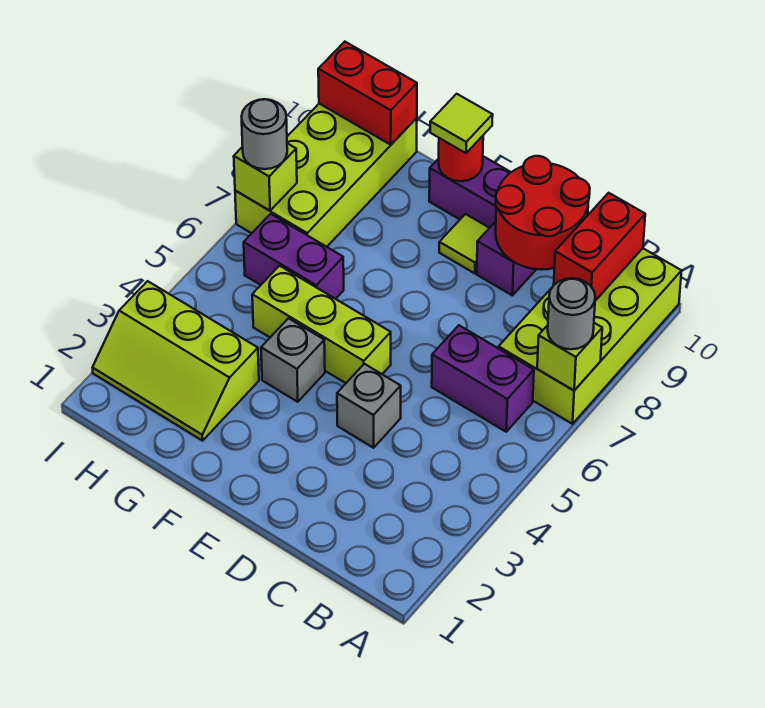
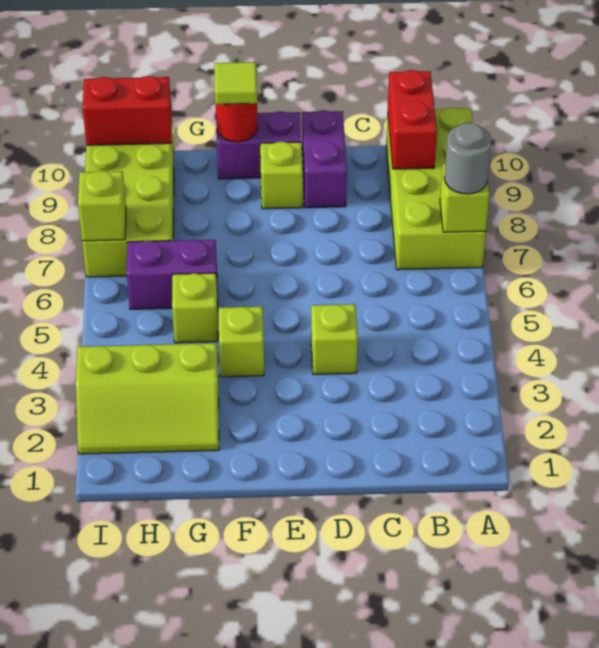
purple brick B6:C6 level 1 -> none
red round brick C9:D10 level 2 -> none
grey brick D4 level 1 -> lime brick D4 level 1
lime brick E5:G5 level 1 -> lime brick G5 level 1
lime tile E9 level 1 -> lime brick E9 level 1
grey brick F4 level 1 -> lime brick F4 level 1
grey round brick I7 level 3 -> none

